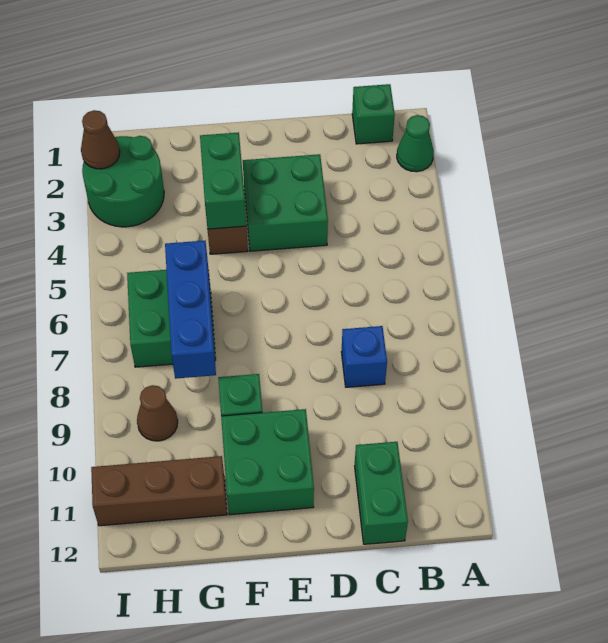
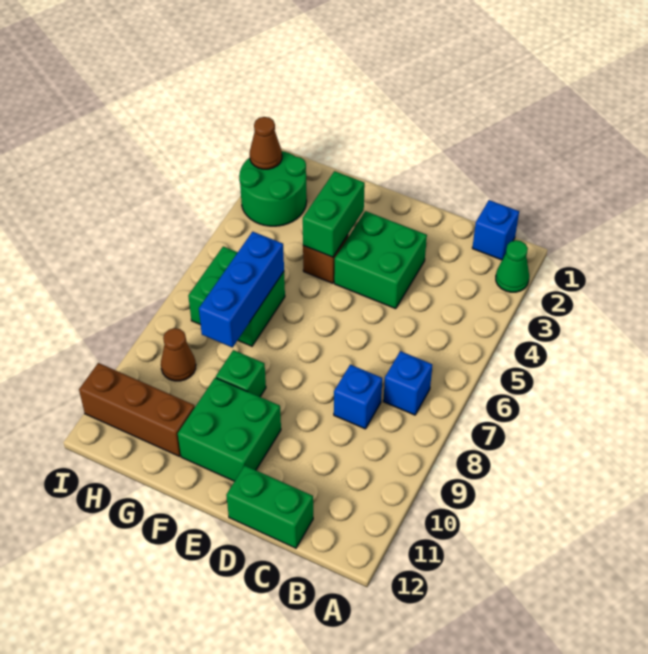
green brick B1 level 1 -> blue brick B1 level 1
none -> blue brick B7 level 1
green brick C11:C12 level 1 -> green brick C12:D12 level 1

